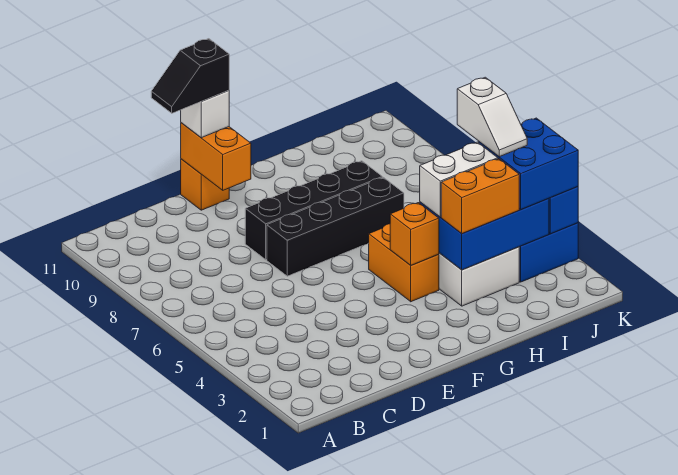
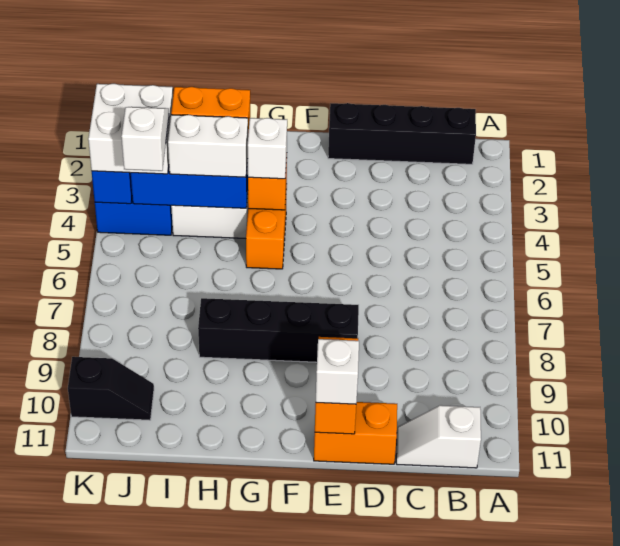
none -> white slope B11:C11 level 1 top B
black slope D11:E11 level 4 top E -> black slope J10:K10 level 1 top K
black brick E7:H7 level 1 -> black brick B1:E1 level 1
orange brick E11 level 1 -> orange brick D11:E11 level 1
none -> white brick G4 level 3
blue brick J3:K4 level 3 -> white brick J3:K4 level 3

